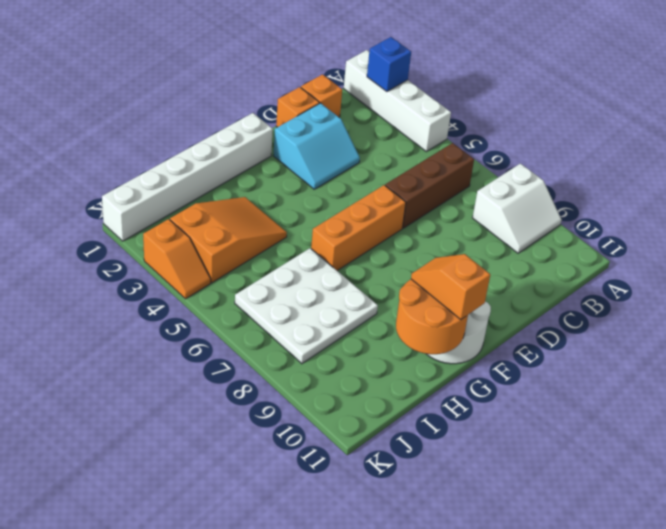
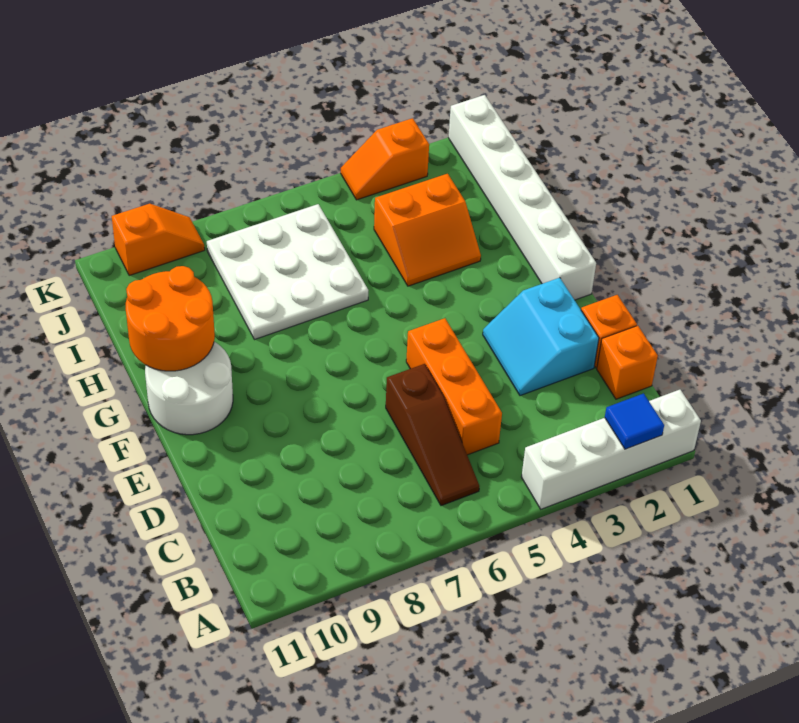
blue brick A2 level 2 -> blue tile A2 level 2
white slope A8:B9 level 1 top 8 -> none
brown brick B6:D6 level 1 -> brown slope B6:D6 level 1 top D
orange brick E6:G6 level 1 -> orange brick C5:E5 level 1
orange slope G10:G11 level 3 top 11 -> orange slope K9:K10 level 1 top 10
orange slope H3:J4 level 1 top J -> orange slope H3:I4 level 1 top I

